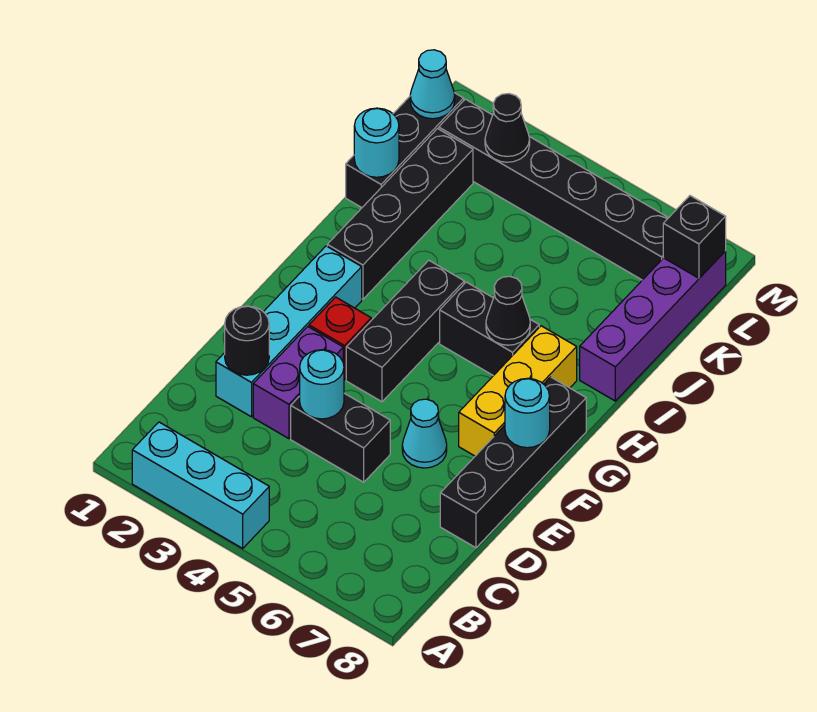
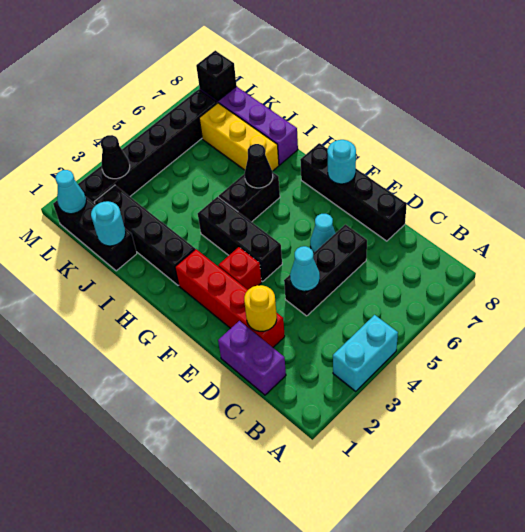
cyan brick A2:A4 level 1 -> cyan brick A3:A4 level 1
cyan brick D2:G2 level 1 -> red brick D2:G2 level 1
black round brick D2 level 2 -> yellow round brick D2 level 2
purple brick D3:E3 level 1 -> purple brick C1:D1 level 1
black brick D4:D5 level 1 -> black brick D4:D6 level 1
cyan round brick D4 level 2 -> cyan cone D4 level 2
yellow brick F7:H7 level 1 -> yellow brick I7:K7 level 1

